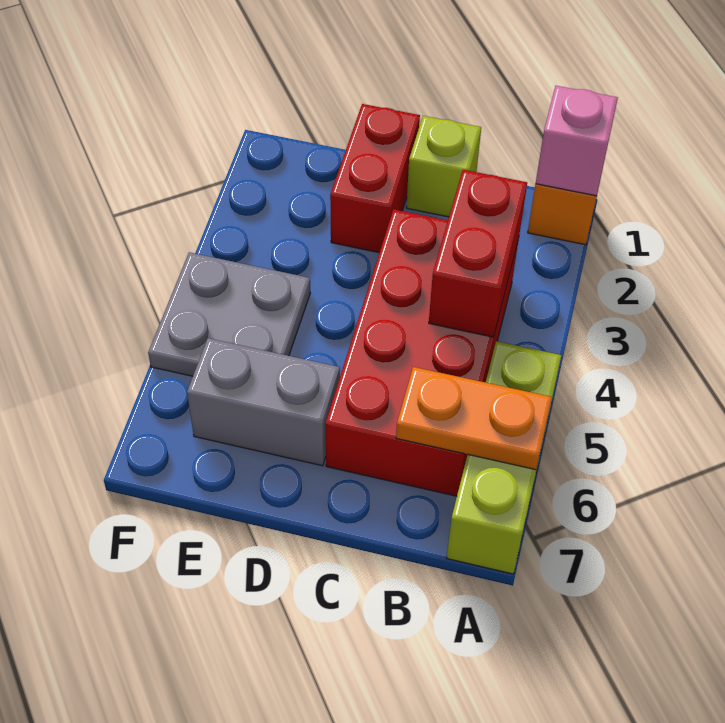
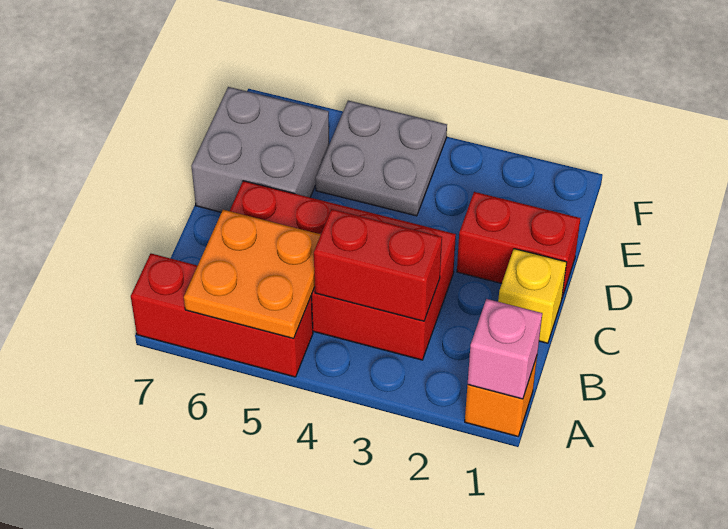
lime brick A5:A7 level 1 -> red brick A5:A7 level 1
orange plate A6:B6 level 2 -> orange plate A5:B6 level 2
lime brick C1 level 1 -> yellow brick C1 level 1
grey brick D6:E6 level 1 -> grey brick D6:E7 level 1

